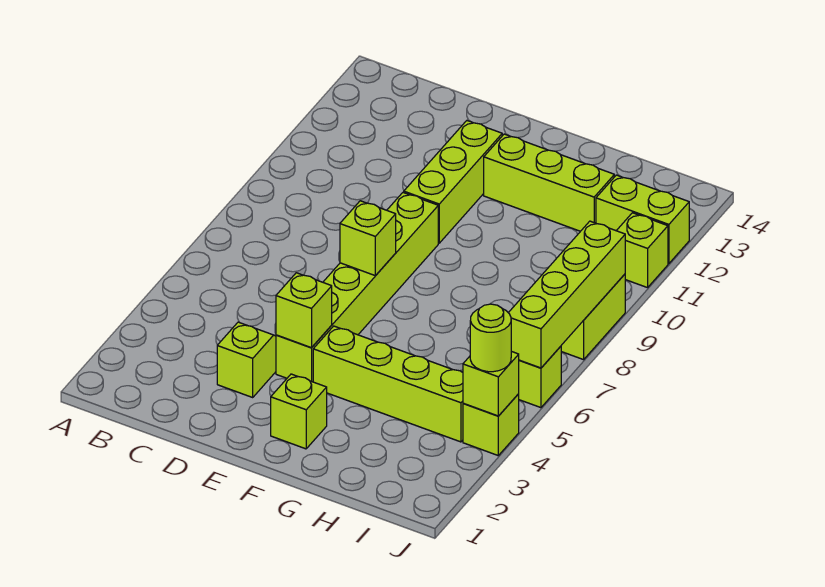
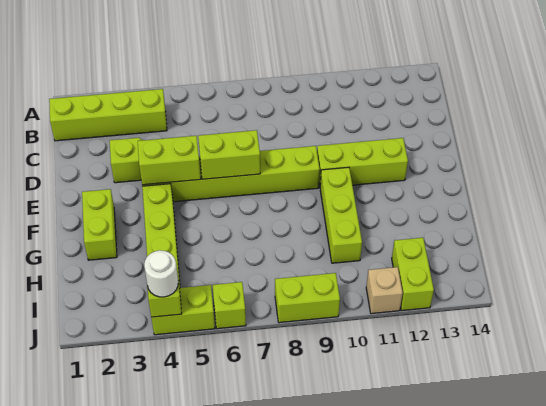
lime brick E4 level 2 -> lime brick E4:E5 level 2
lime brick E7 level 2 -> lime brick E6:E7 level 2
lime brick F2 level 1 -> lime brick F2:G2 level 1
lime brick F12:H12 level 1 -> lime brick F10:H10 level 1
lime brick J4 level 1 -> lime brick J4:J5 level 1
lime round brick J4 level 3 -> white round brick J4 level 3
lime brick J6:J9 level 2 -> lime brick B1:B4 level 1
lime brick J11 level 1 -> tan brick J11 level 1

